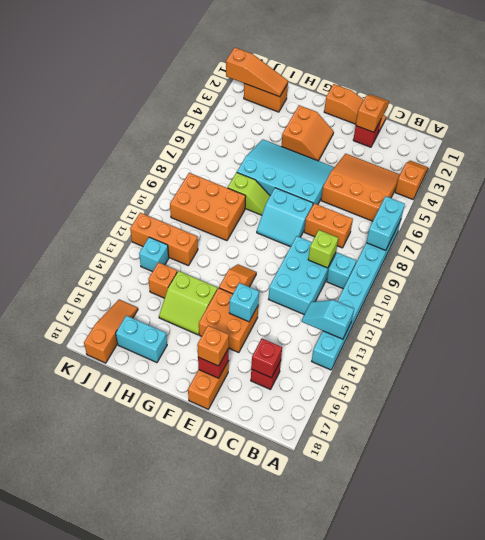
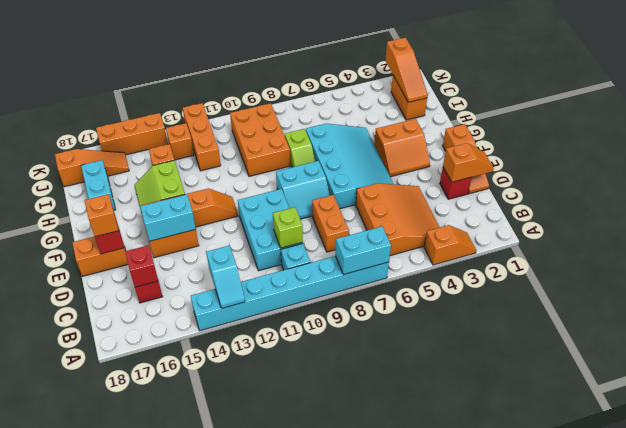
cyan slope A13:B13 level 2 top A -> cyan slope A13:B13 level 2 top B
cyan brick C10:D12 level 1 -> cyan brick C10:E11 level 1
cyan slope E8:F9 level 1 top 8 -> cyan slope E8:F9 level 1 top F
cyan brick E14 level 2 -> cyan brick E14:E15 level 2
cyan brick J13 level 1 -> orange brick J13 level 1
none -> orange brick K14:K16 level 1

